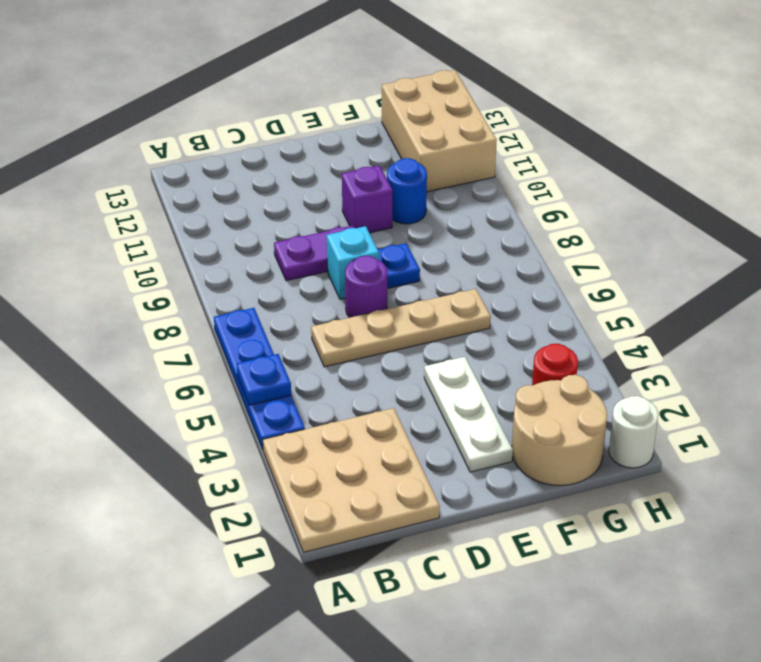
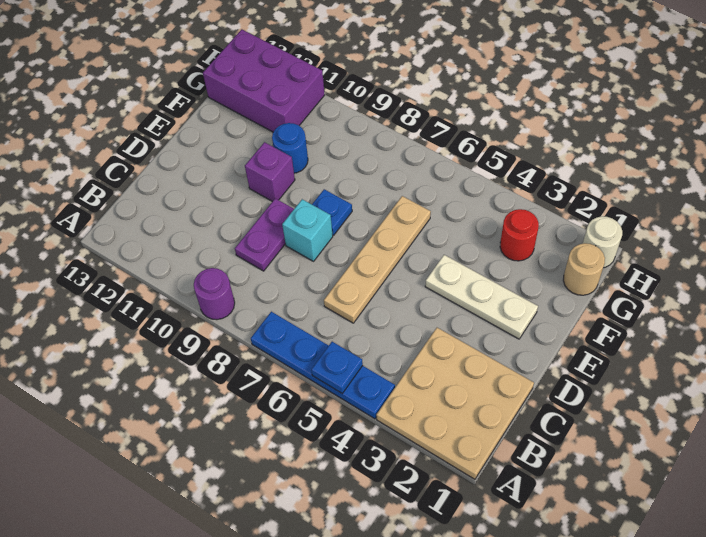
purple round brick D7 level 1 -> purple round brick A9 level 1
tan round brick F1:G2 level 1 -> tan round brick G1 level 1
tan brick G11:H13 level 1 -> purple brick G11:H13 level 1

